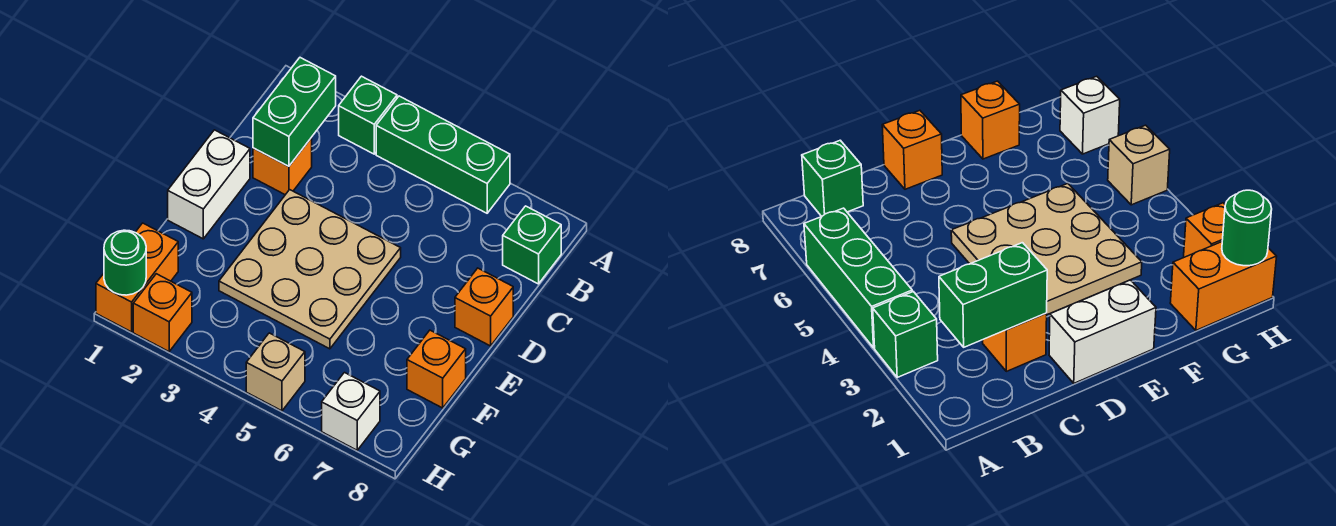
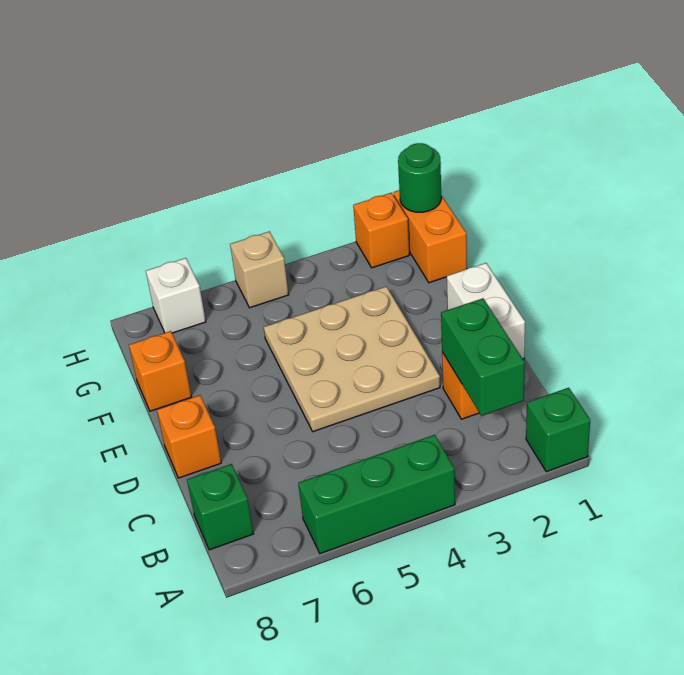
green brick A3 level 1 -> green brick A1 level 1

